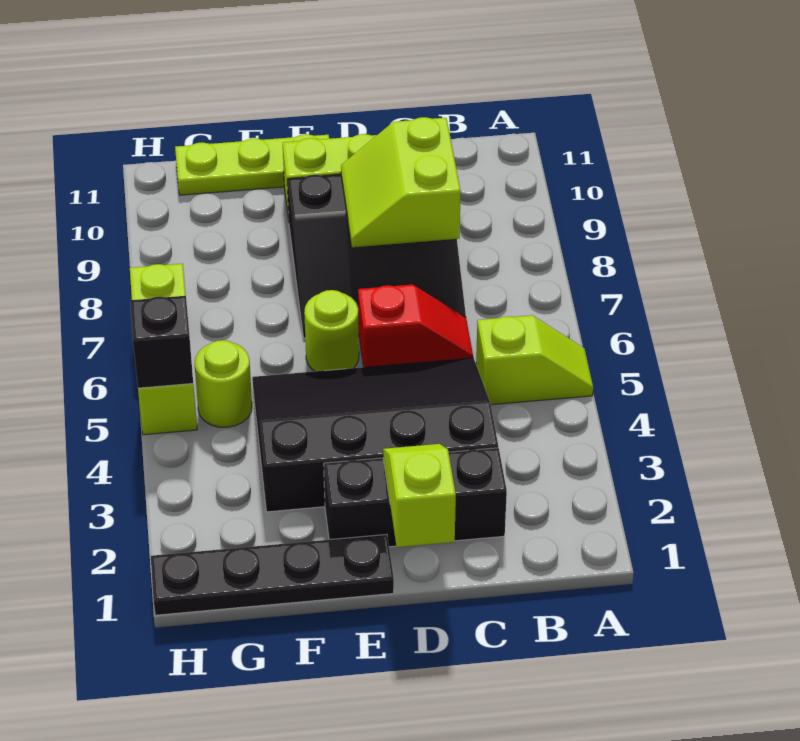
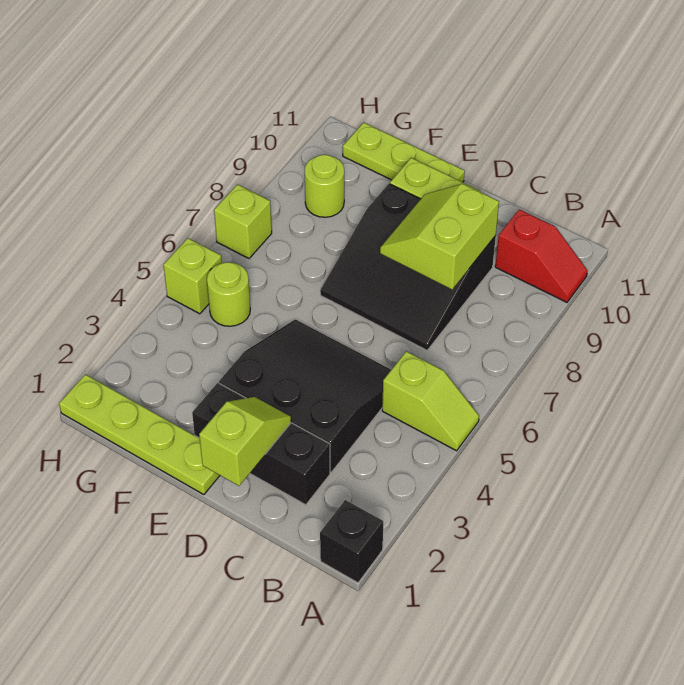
black slope C3:F5 level 1 top 3 -> black slope C3:E5 level 1 top 3
red slope C6:D6 level 1 top D -> red slope A10:B10 level 1 top B
black plate E1:H1 level 1 -> lime plate E1:H1 level 1
lime round brick E6 level 1 -> lime round brick G9 level 1
black brick H5 level 2 -> black brick A1 level 1

